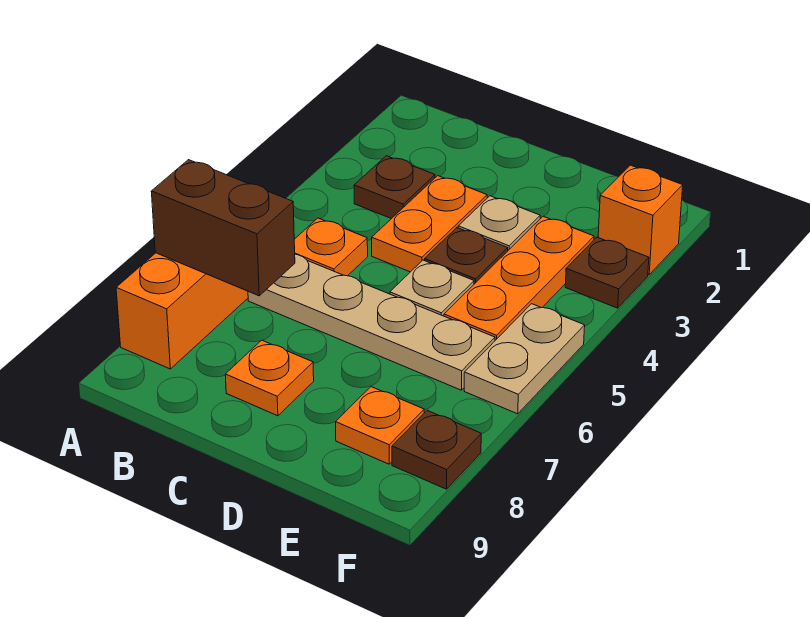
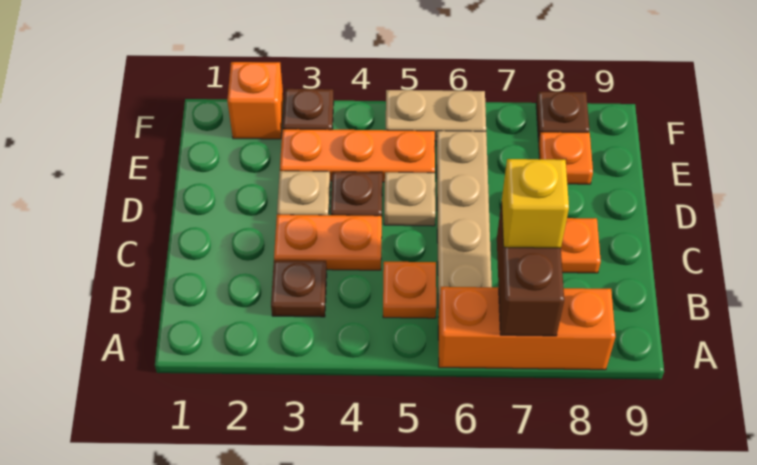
none -> yellow brick B7 level 3

